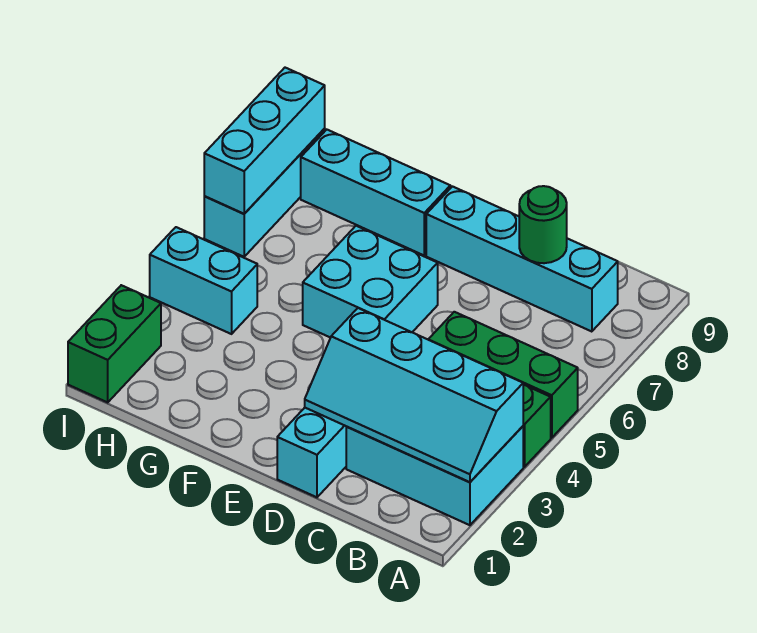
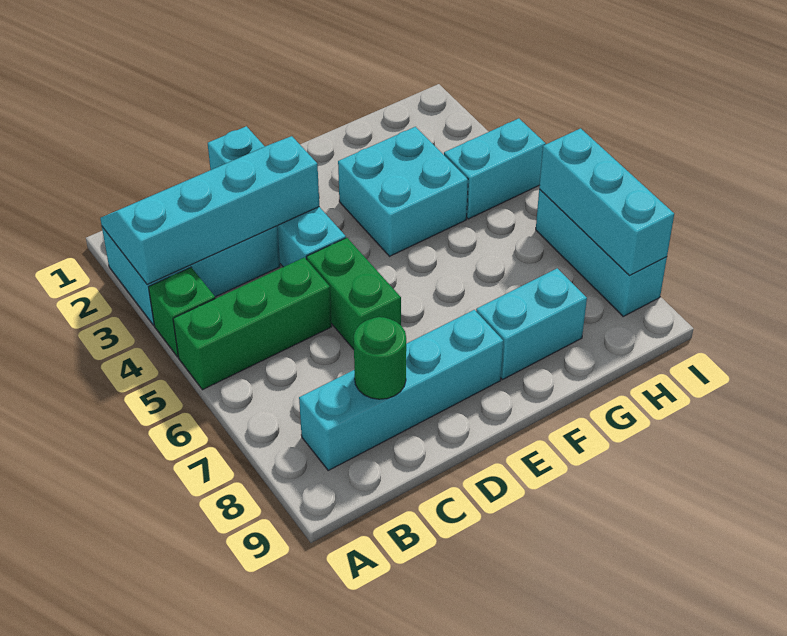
cyan brick E5:F6 level 1 -> cyan brick F3:G4 level 1
cyan brick F8:H8 level 1 -> cyan brick F8:G8 level 1
green brick I1:I2 level 1 -> green brick D5:D6 level 1

